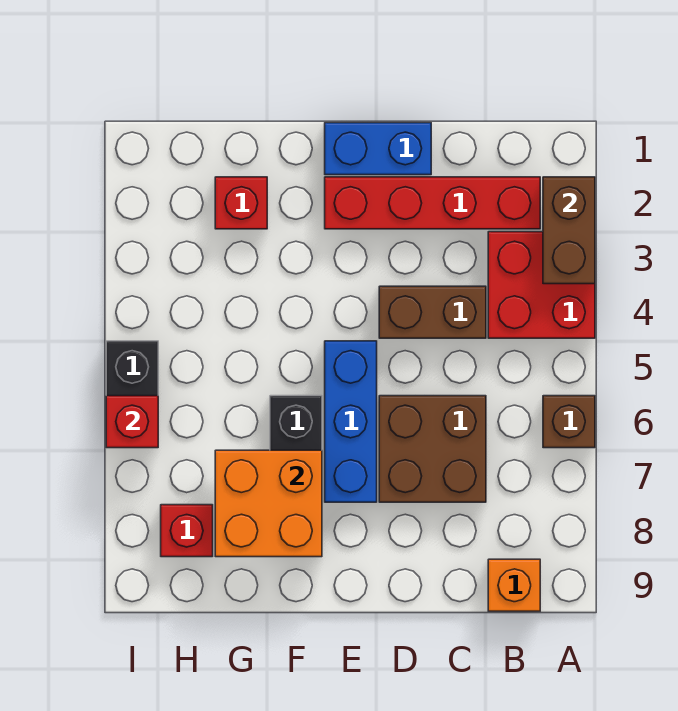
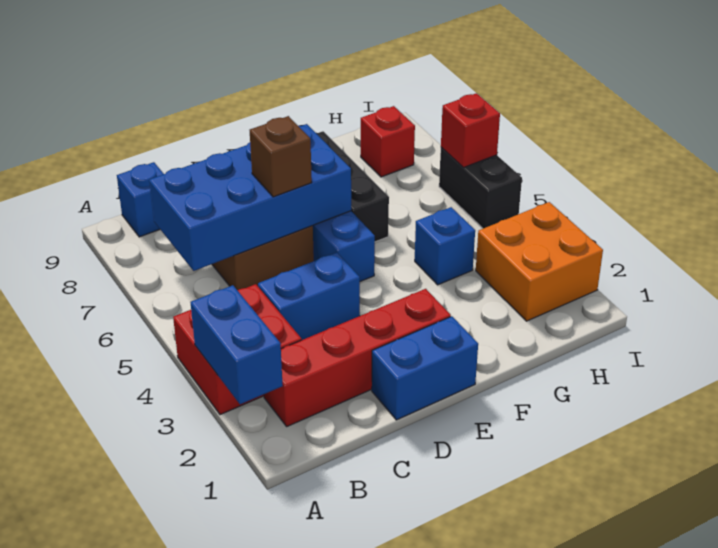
brown brick A2:A3 level 2 -> blue brick A2:A3 level 2
brown brick A6 level 1 -> brown brick D6 level 3
none -> blue brick B6:E7 level 2
orange brick B9 level 1 -> blue brick B9 level 1
brown brick C4:D4 level 1 -> blue brick C4:D4 level 1
orange brick F7:G8 level 2 -> orange brick H2:I3 level 1
red brick G2 level 1 -> none
none -> blue brick G4 level 1

